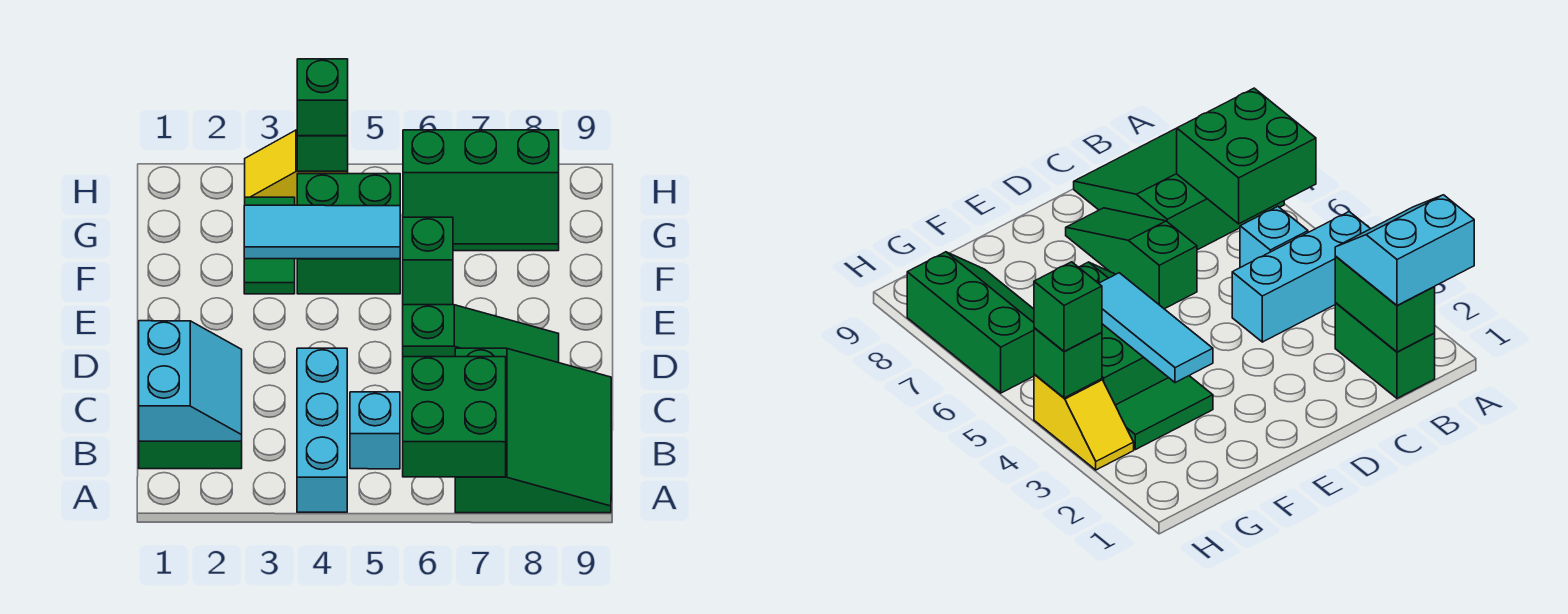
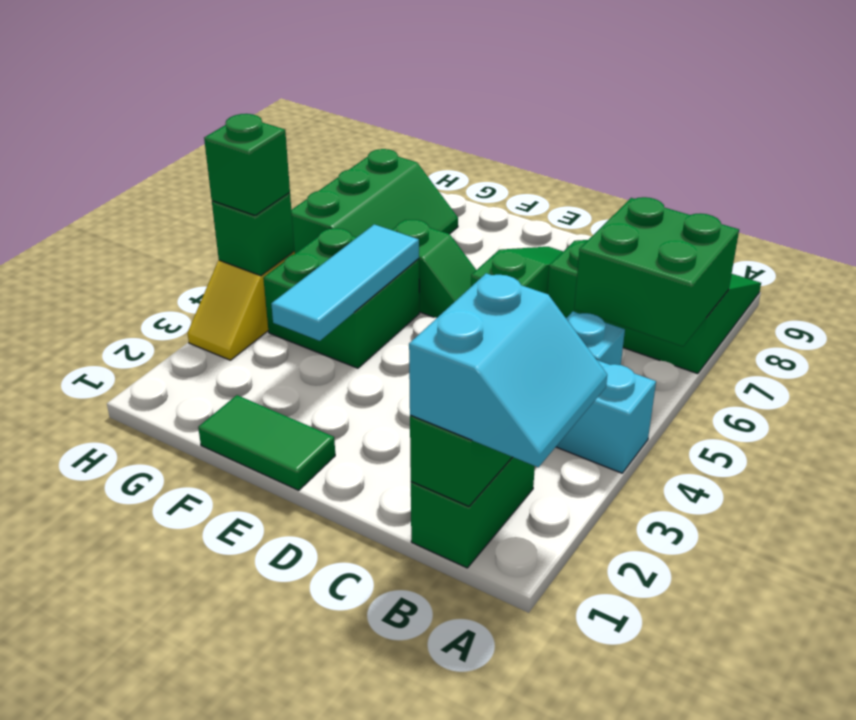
cyan slope A1:B2 level 3 top 1 -> cyan slope A1:B2 level 3 top B
green tile F3:G3 level 1 -> green tile E1:F1 level 1

